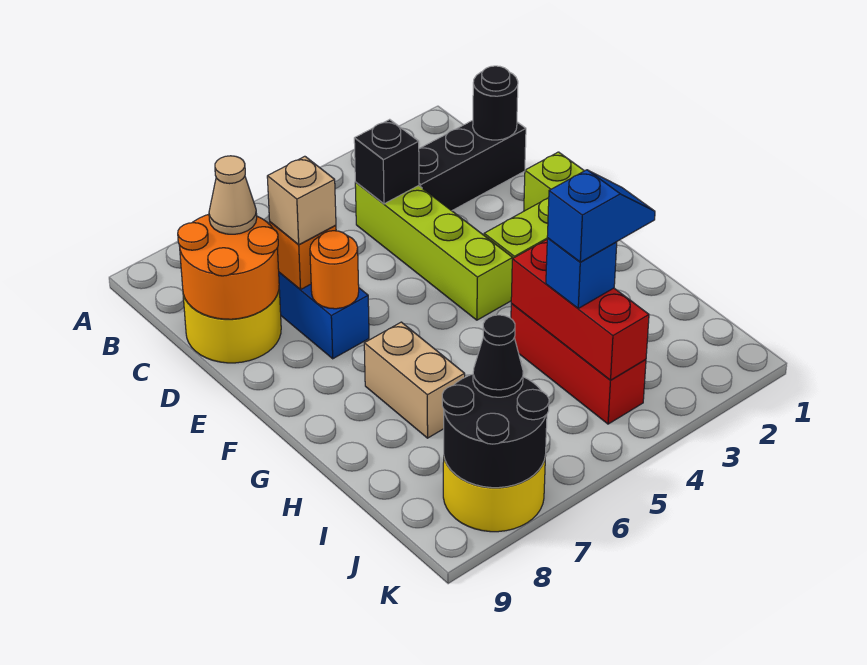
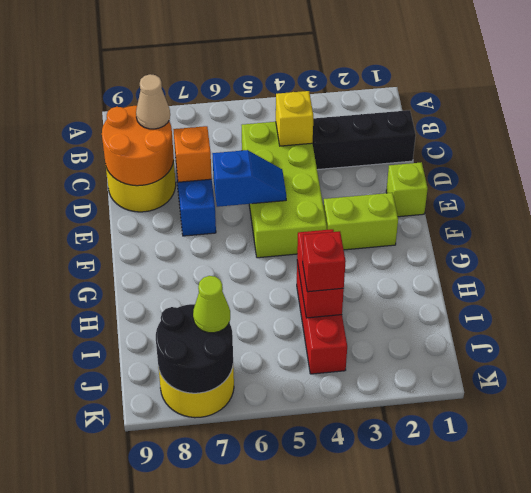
black round brick C1 level 2 -> none
lime brick C4:F4 level 1 -> lime brick C4:F5 level 1
black brick C4 level 2 -> yellow brick C4 level 2
tan brick D7 level 3 -> none
orange round brick E7 level 2 -> none
tan brick G7:H7 level 1 -> none
red brick H4:J4 level 2 -> red brick H4:I4 level 2
blue slope I3:I4 level 4 top 4 -> blue slope E5:E6 level 2 top 6
blue brick I4 level 3 -> red brick I4 level 3
black cone J7 level 3 -> lime cone J7 level 3

